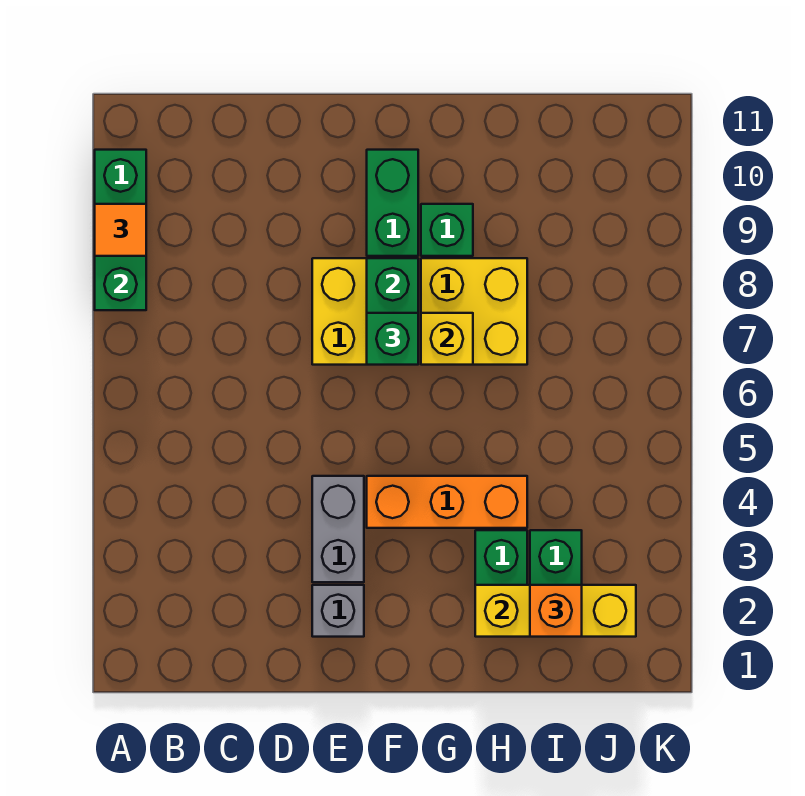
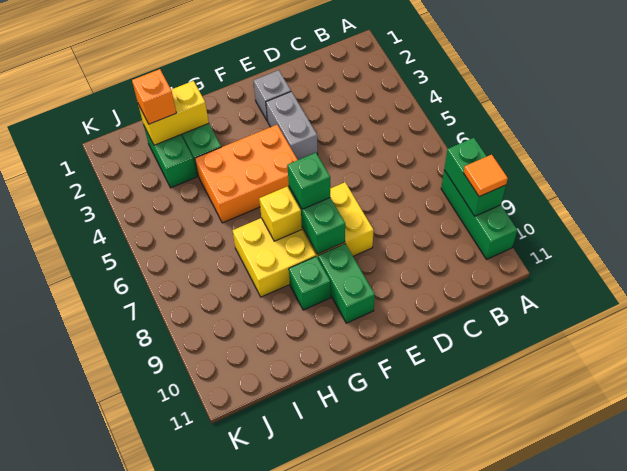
orange brick F4:H4 level 1 -> orange brick F4:H5 level 1
yellow brick H2:J2 level 2 -> yellow brick H2:I2 level 2

